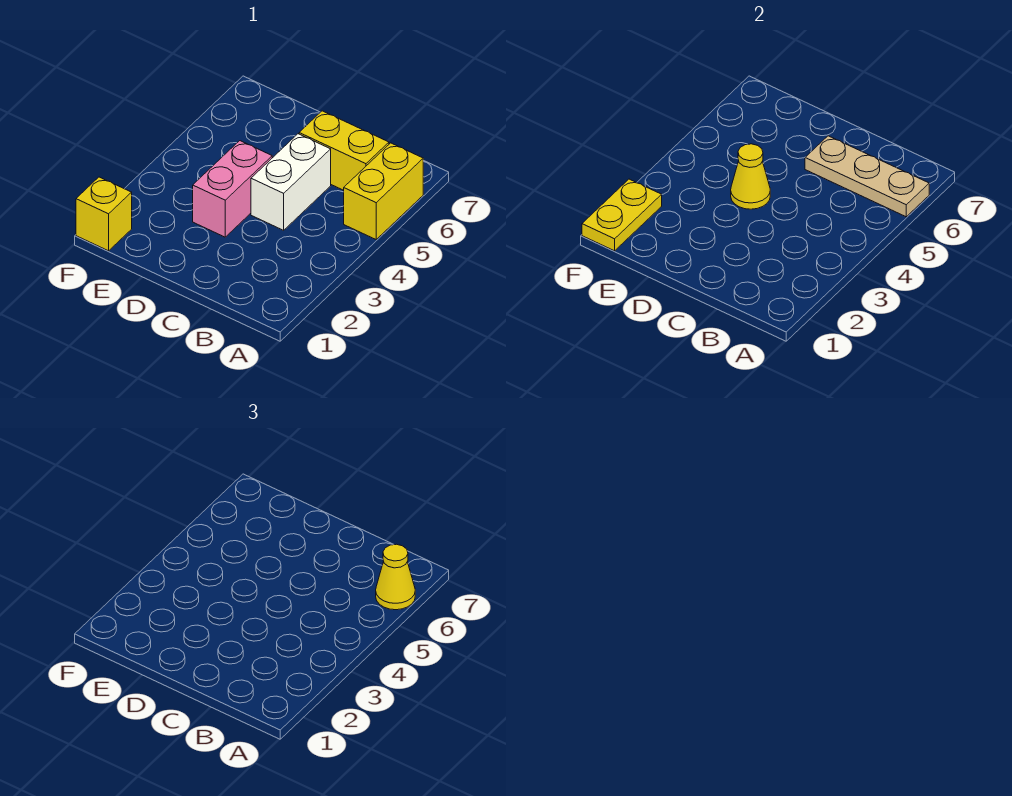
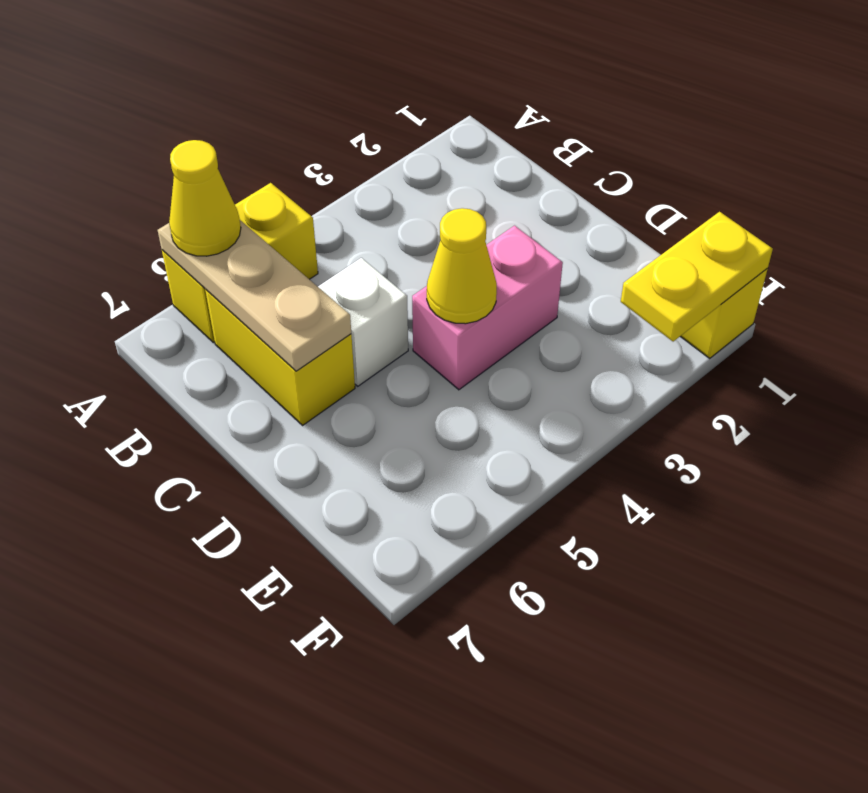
white brick C4:C5 level 1 -> white brick C5 level 1

